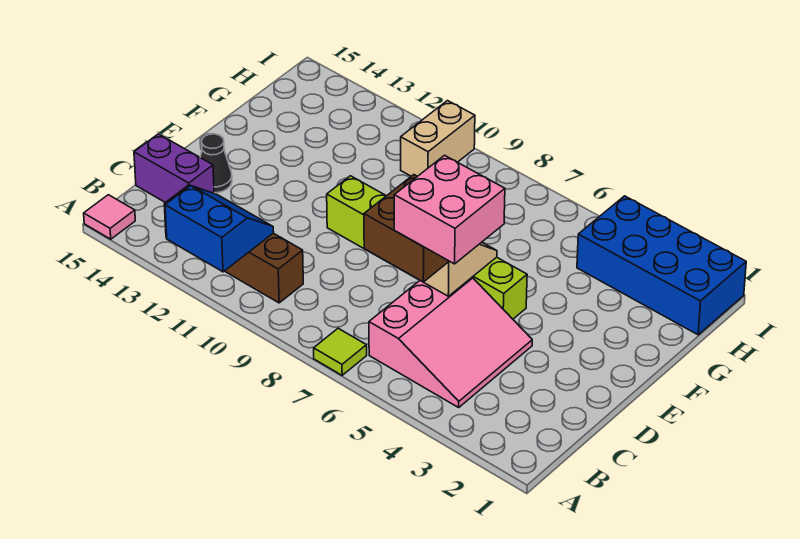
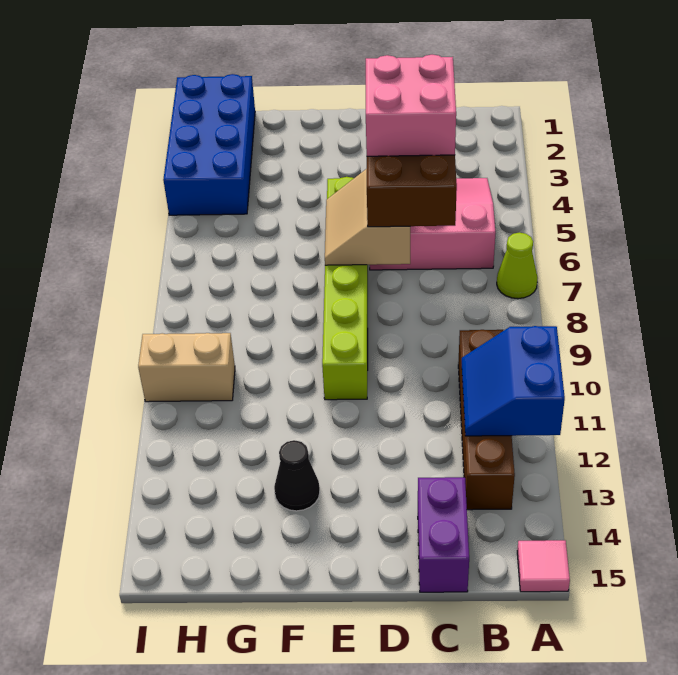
lime tile A7 level 1 -> lime cone A7 level 1
black cone D14 level 1 -> black cone F13 level 1

